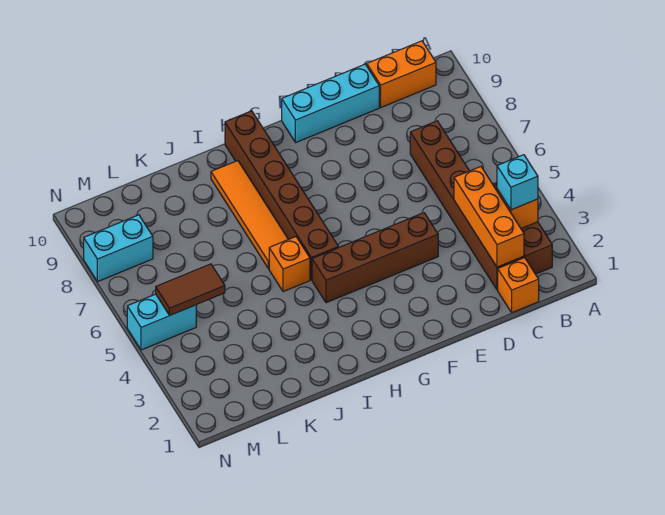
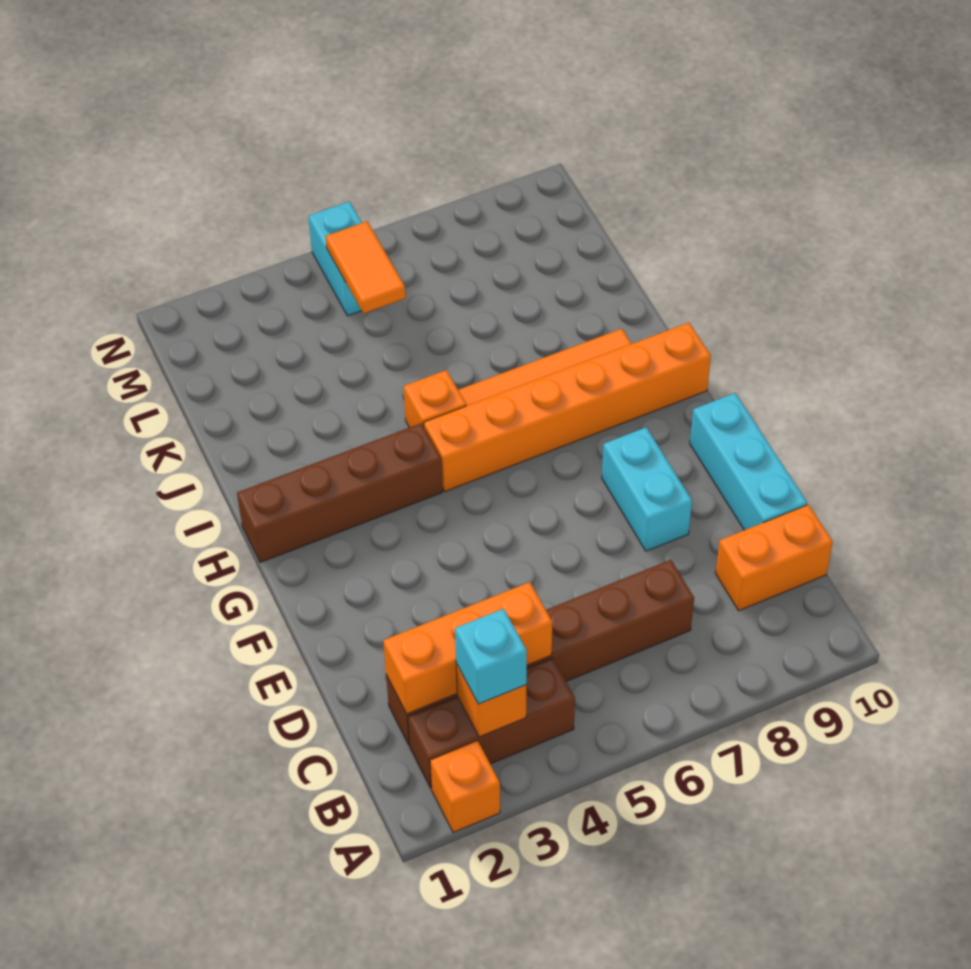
orange brick B10:C10 level 1 -> orange brick C9:C10 level 1
orange brick C1 level 1 -> orange brick A2 level 1
brown brick E4:H4 level 1 -> brown brick H1:H4 level 1
brown brick H5:H10 level 1 -> orange brick H5:H10 level 1
brown tile L5:M5 level 2 -> orange tile L5:M5 level 2
cyan brick M8:N8 level 1 -> cyan brick E8:F8 level 1

